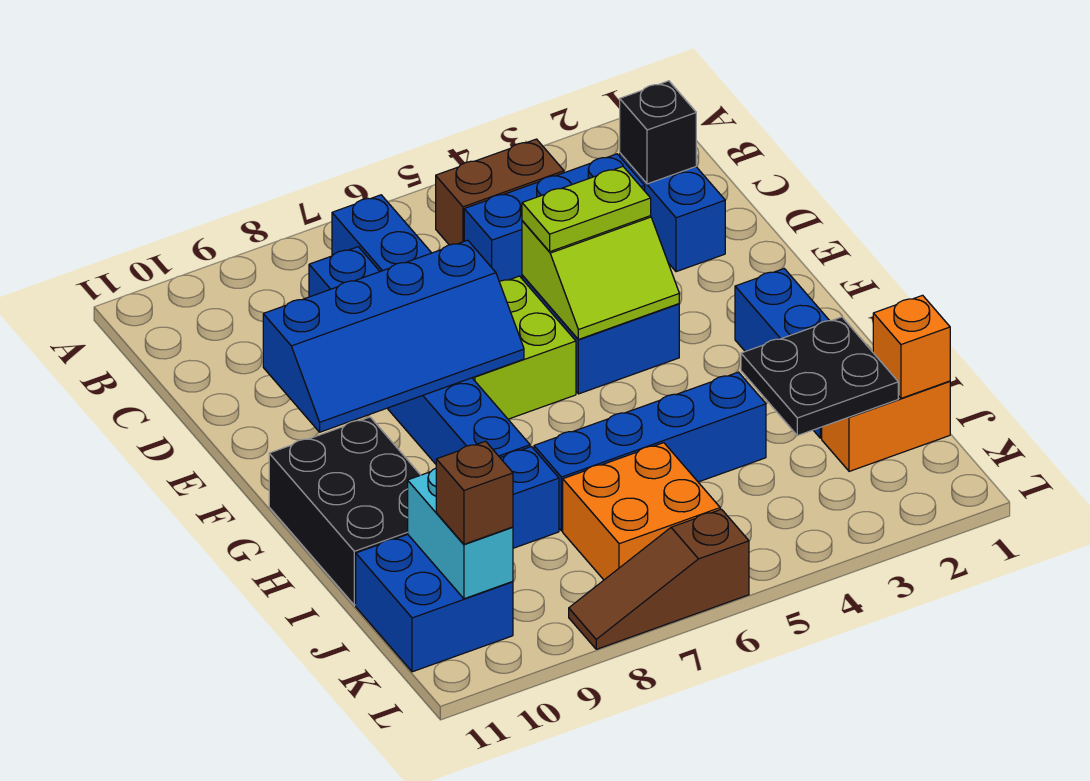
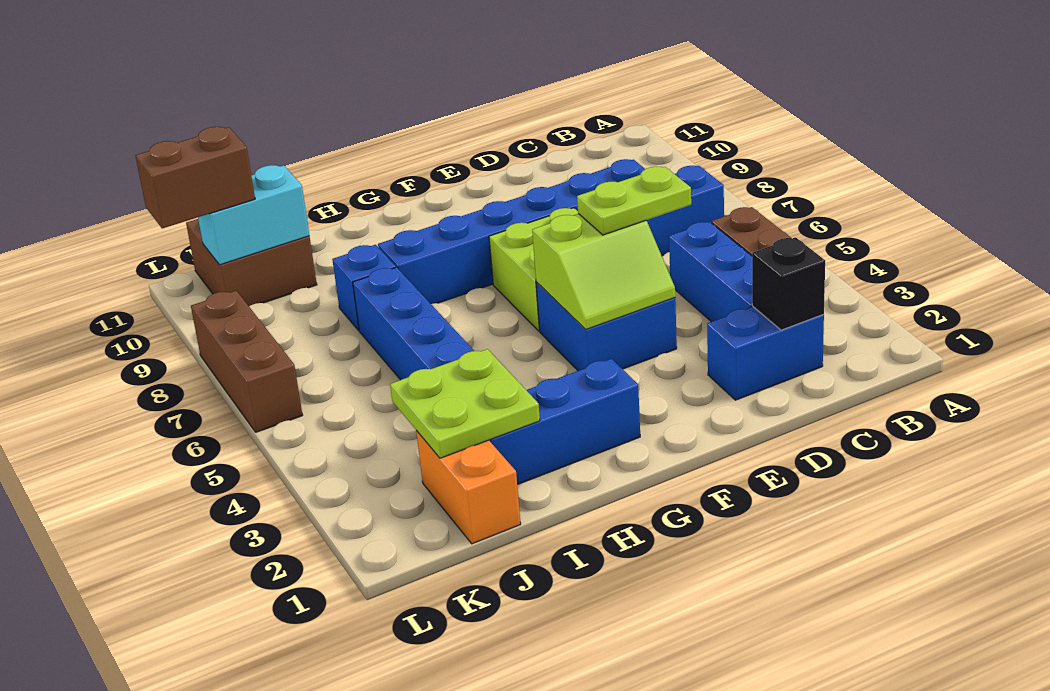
lime slope E4:F5 level 2 top E -> lime slope E4:F5 level 2 top 5
lime plate E4:E5 level 3 -> lime plate D5:E5 level 3
blue slope E7:F10 level 2 top E -> none
black brick G10:I11 level 1 -> none
black plate I2:J3 level 2 -> lime plate I2:J3 level 2
orange brick J1 level 2 -> none
orange brick J6:K7 level 1 -> none
blue brick J10:K11 level 1 -> brown brick J10:K11 level 1
brown brick K10 level 3 -> brown brick K10:L10 level 3
brown slope L6:L8 level 1 top 6 -> brown brick L6:L8 level 1

